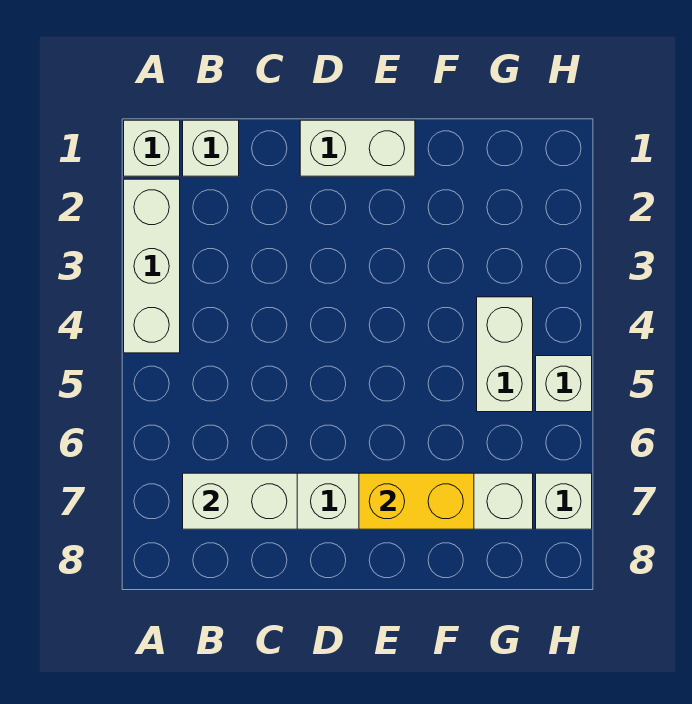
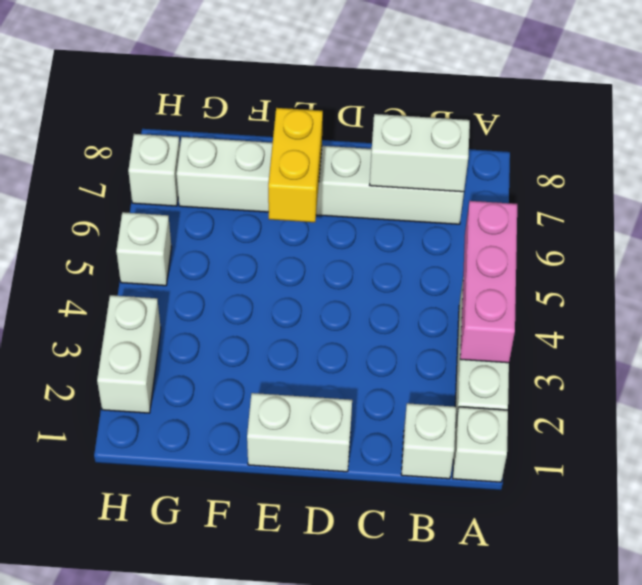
none -> pink brick A3:A5 level 2
yellow brick E7:F7 level 2 -> yellow brick E6:E7 level 2
white brick G4:G5 level 1 -> white brick H2:H3 level 1

